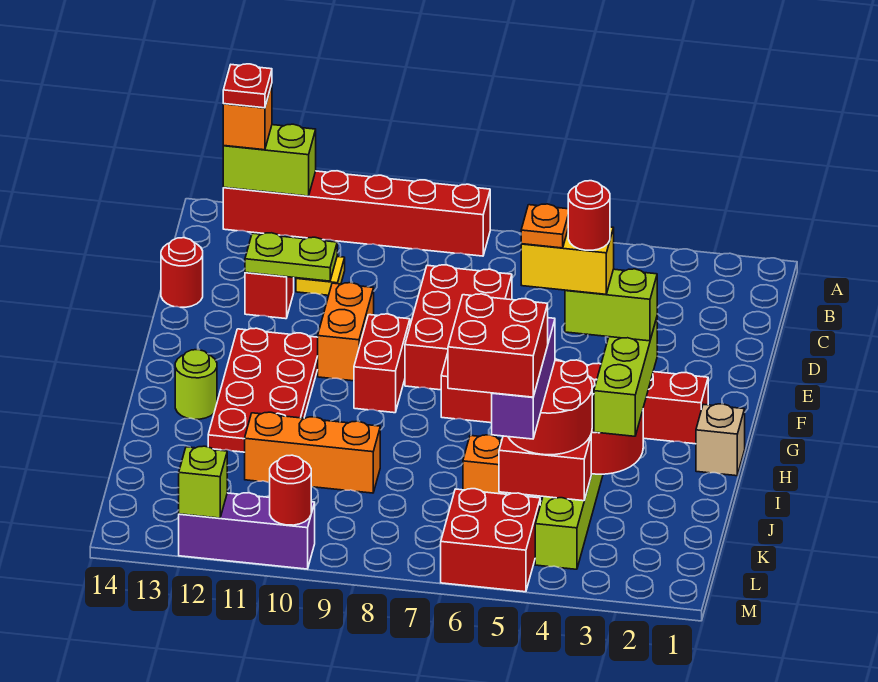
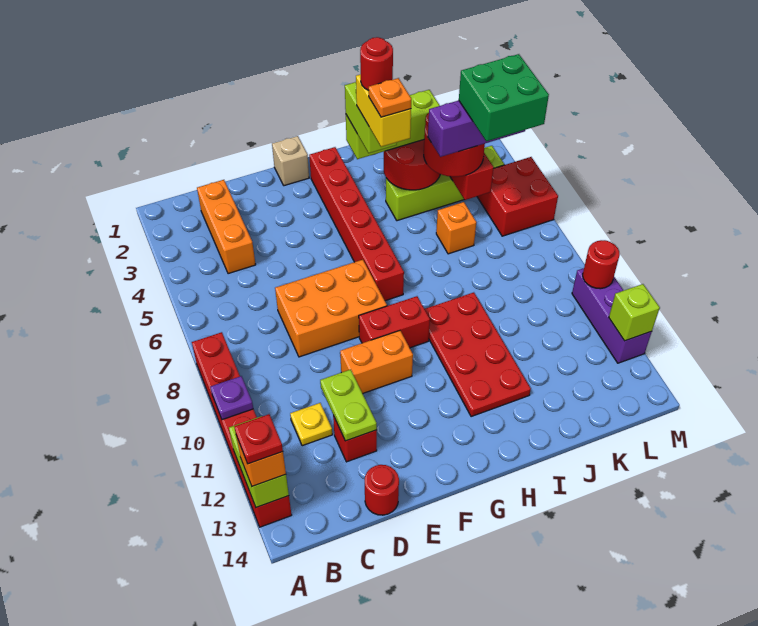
none -> purple plate A10 level 2
red brick D7:F8 level 1 -> orange brick D7:F8 level 1
red plate F11:I12 level 1 -> red plate H9:I12 level 1
tan brick H1 level 1 -> tan brick F1 level 1
lime round brick H13 level 1 -> none
orange brick J9:J11 level 1 -> orange brick C2:C4 level 1
red brick K5:L6 level 5 -> green brick K5:L6 level 5

